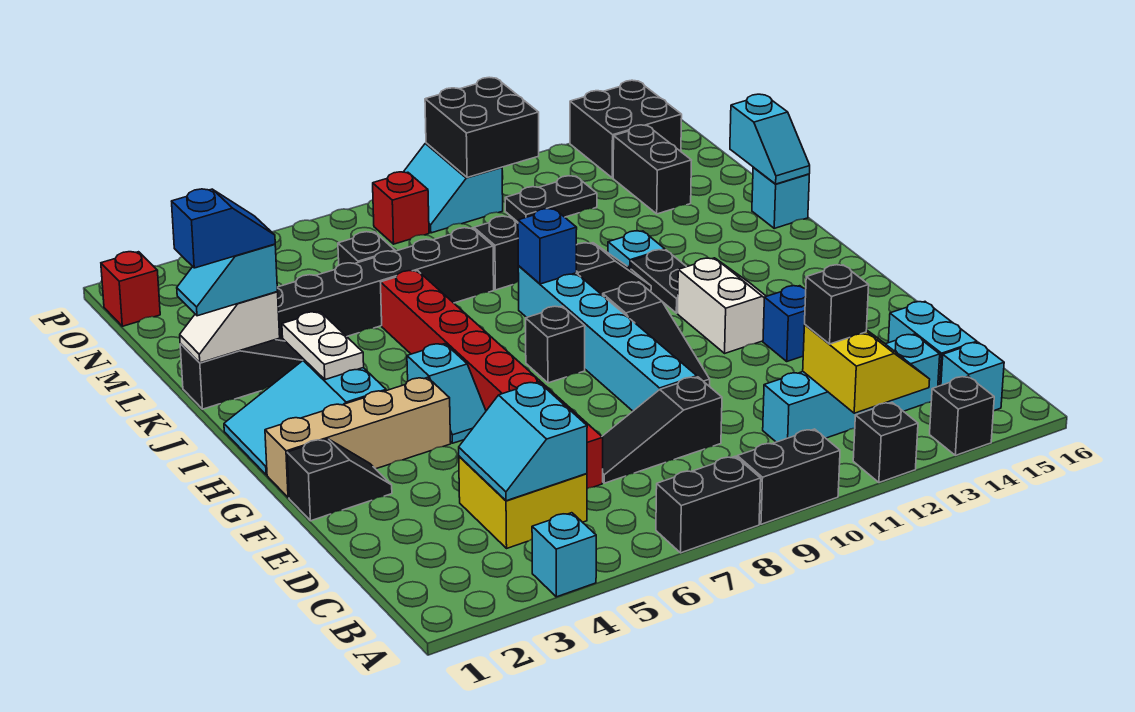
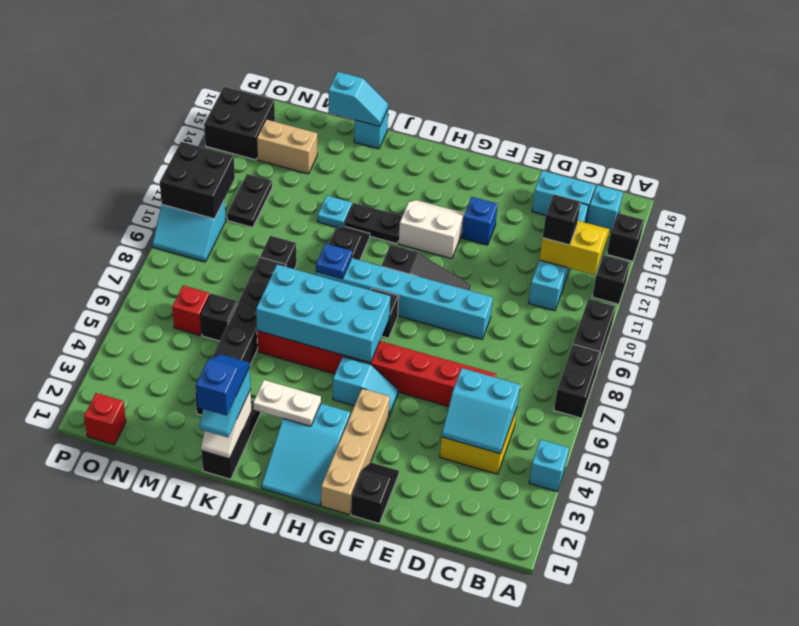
black slope D7:D9 level 1 top 9 -> none
none -> cyan brick H6:K7 level 2
blue brick J9 level 2 -> blue plate J9 level 2
black brick M14:N14 level 1 -> tan brick M14:N14 level 1
red brick O8 level 1 -> red brick N6 level 1

